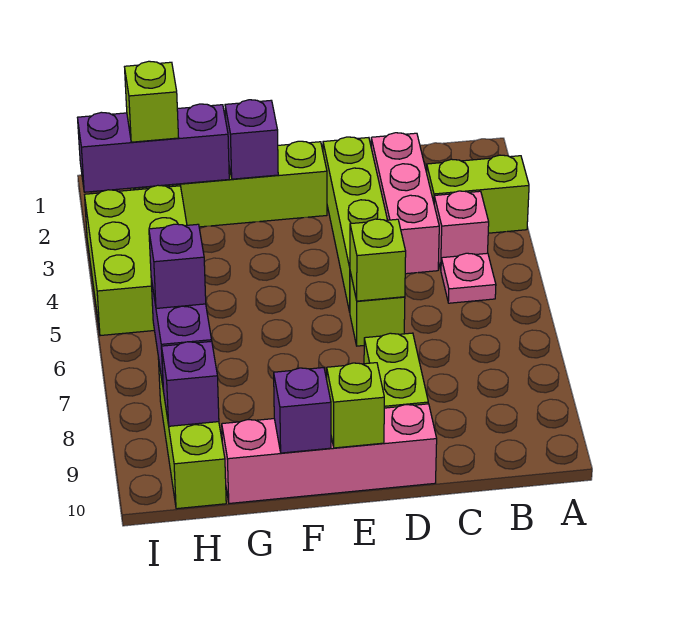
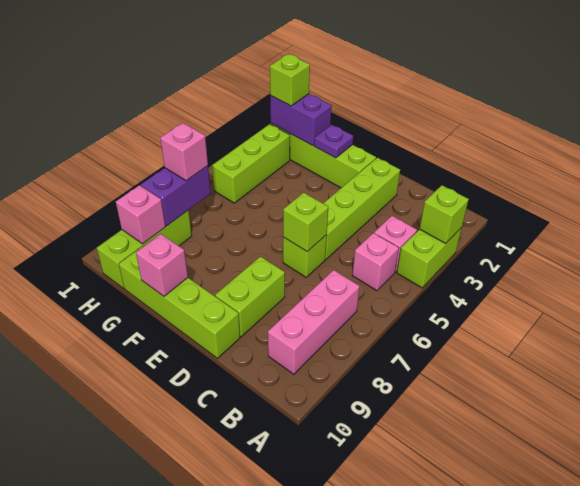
lime brick A3:B3 level 1 -> lime brick A3:A4 level 1
pink plate B5 level 1 -> pink brick B5 level 1
pink brick C2:C4 level 1 -> pink brick B7:B9 level 1
pink brick D10:G10 level 1 -> lime brick D10:G10 level 1
lime brick E10 level 2 -> lime brick A3 level 2
purple brick F2 level 2 -> purple plate F2 level 2
purple brick F10 level 2 -> pink brick F10 level 2
purple brick G2:I2 level 2 -> purple brick G2:H2 level 2
lime brick H3:I5 level 1 -> lime brick H3:H5 level 1
purple brick H7 level 3 -> pink brick H7 level 3
purple brick H9 level 2 -> pink brick H9 level 2

